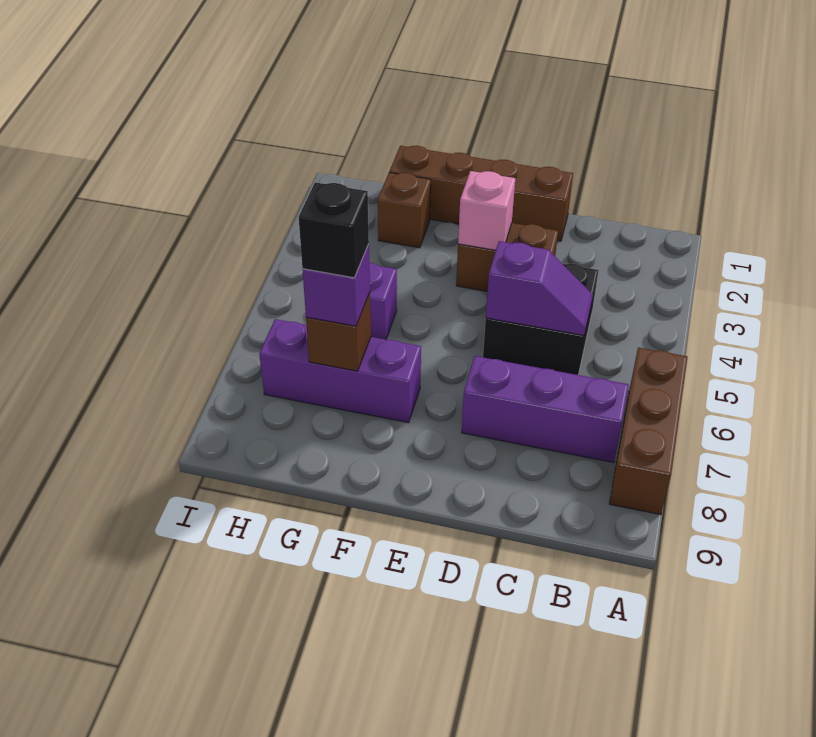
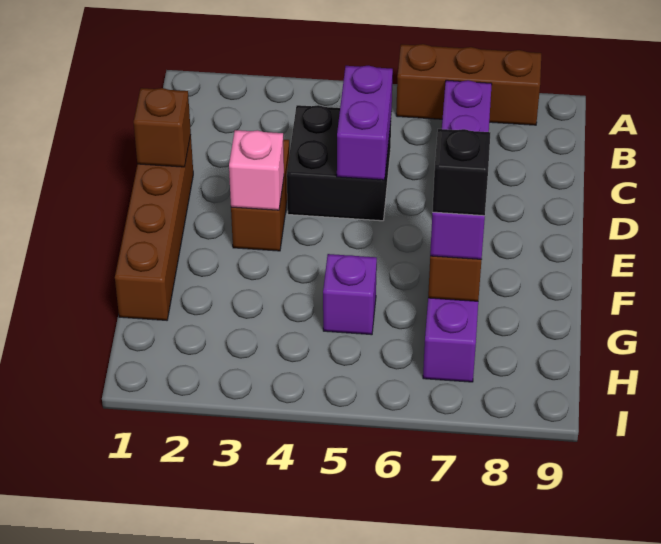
purple slope C5:D5 level 2 top D -> purple brick C5:D5 level 2
brown brick G2 level 1 -> brown brick D1 level 2

